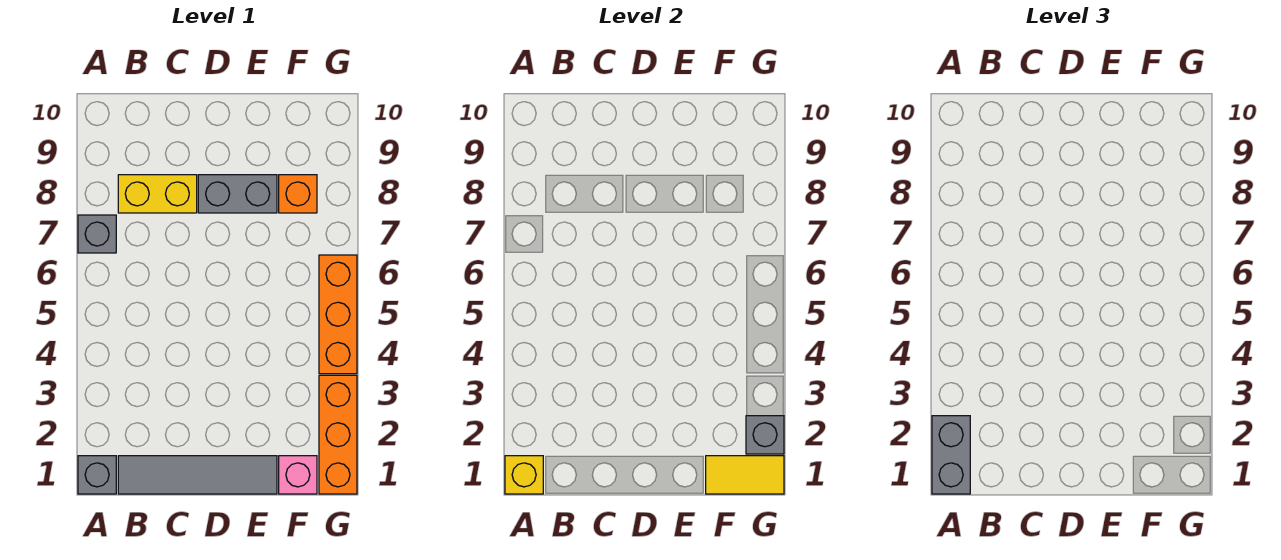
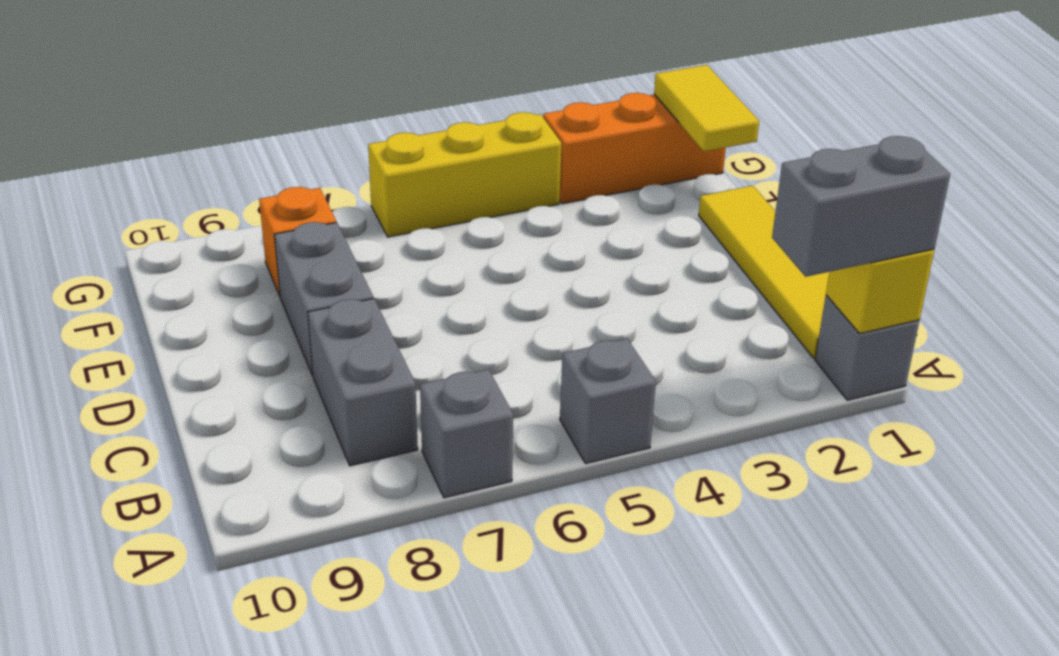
grey tile B1:E1 level 1 -> yellow tile B1:E1 level 1
yellow brick B8:C8 level 1 -> grey brick B8:C8 level 1
pink brick F1 level 1 -> none
grey brick G2 level 2 -> grey brick A5 level 1
orange brick G4:G6 level 1 -> yellow brick G4:G6 level 1

